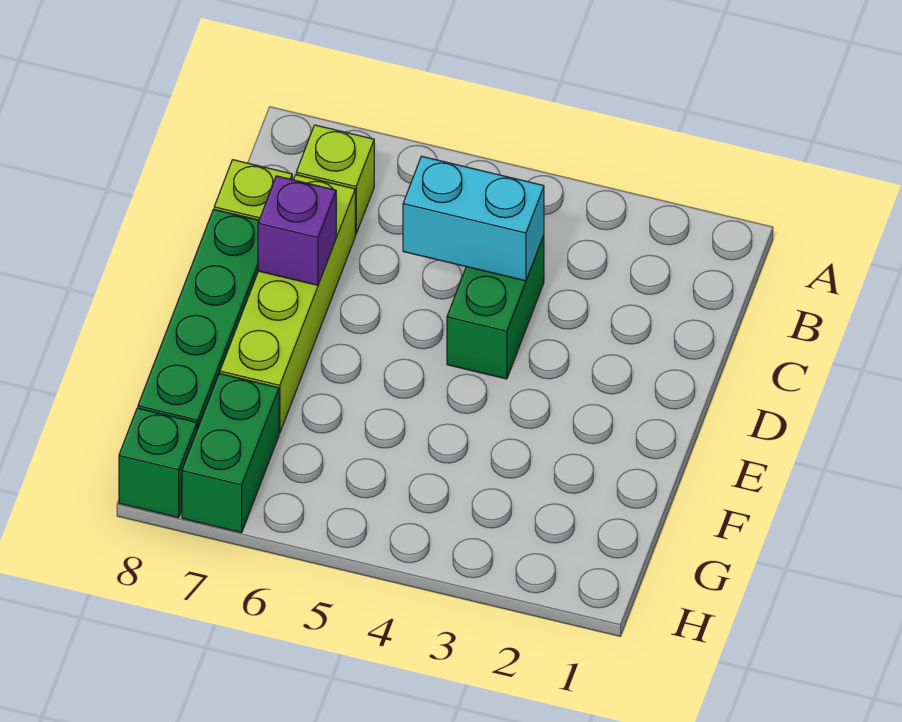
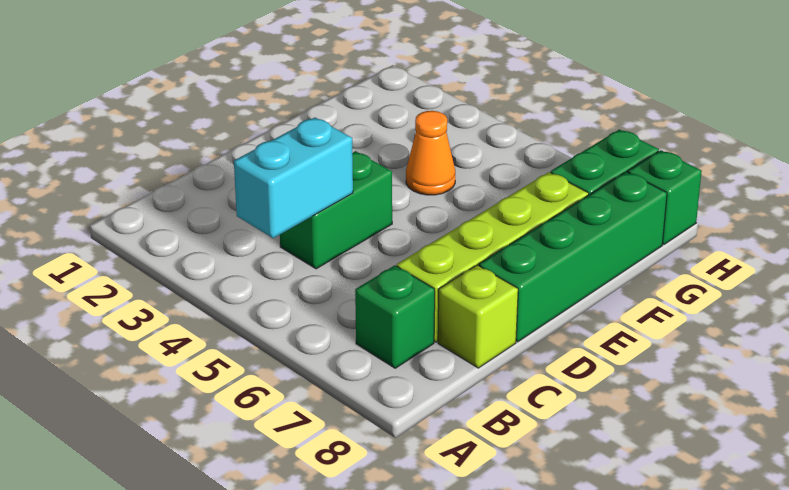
lime brick B7 level 1 -> green brick B7 level 1
cyan brick C4:C5 level 2 -> cyan brick B4:C4 level 2
purple brick D7 level 2 -> none
none -> orange cone F4 level 1

